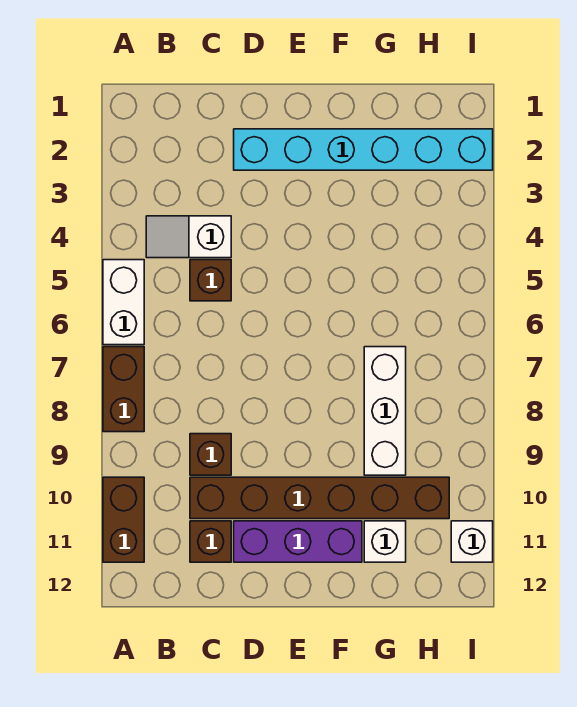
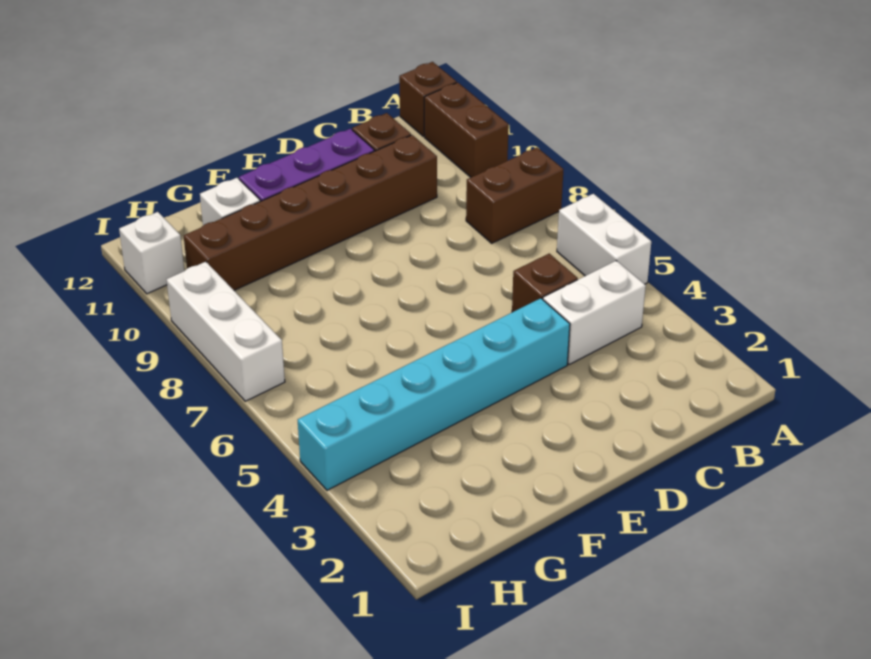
brown brick A7:A8 level 1 -> brown brick A8:B8 level 1
white slope B4:C4 level 1 top C -> white brick B4:C4 level 1
brown brick C9 level 1 -> brown brick A12 level 1
cyan brick D2:I2 level 1 -> cyan brick D4:I4 level 1
white brick G7:G9 level 1 -> white brick I7:I9 level 1

